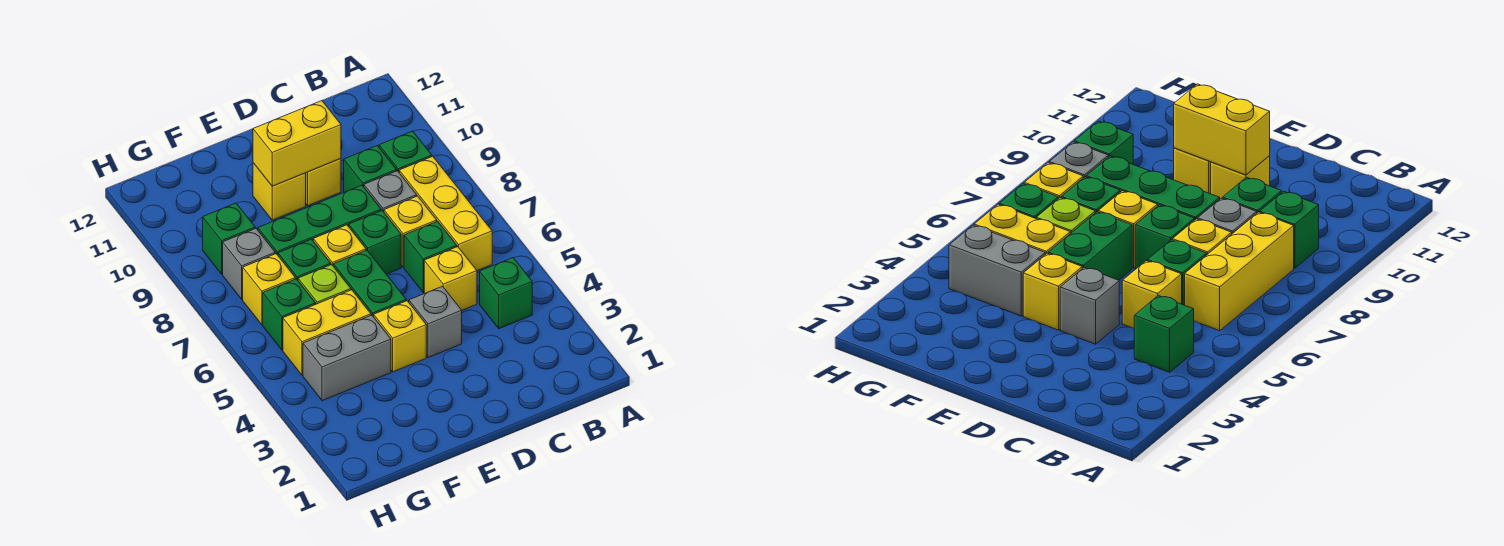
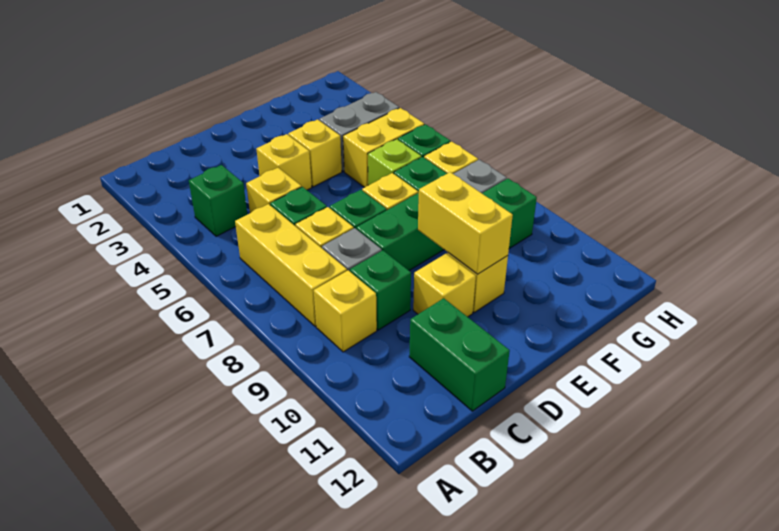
green brick B9 level 1 -> yellow brick B9 level 1
grey brick D4 level 1 -> yellow brick D4 level 1
yellow brick D10:E10 level 2 -> yellow brick E9:E10 level 2
green brick E5:E6 level 1 -> green brick C11:C12 level 1

